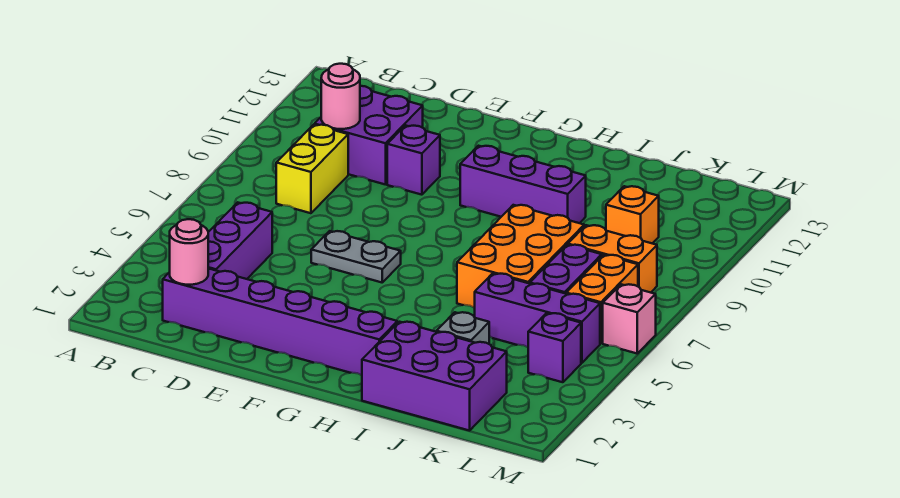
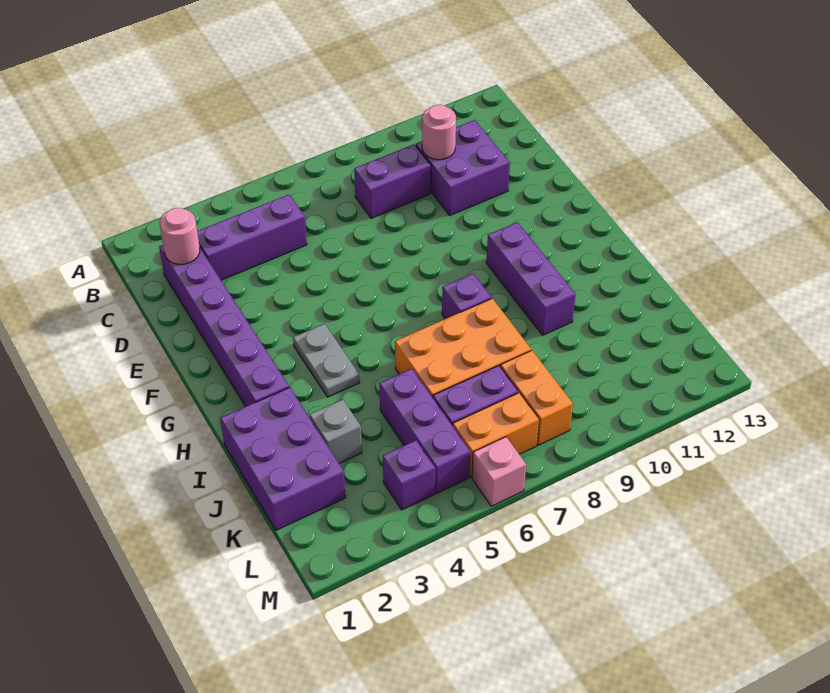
yellow brick C8:C9 level 1 -> purple brick C8:C9 level 1
grey plate E6:F6 level 1 -> grey plate G4:H4 level 1
purple brick E10 level 1 -> purple brick H8 level 1
orange brick K10 level 1 -> none

